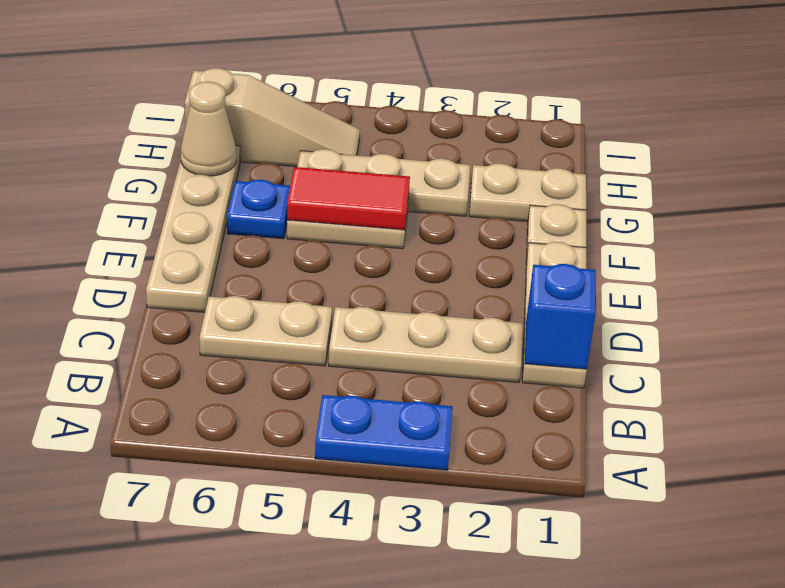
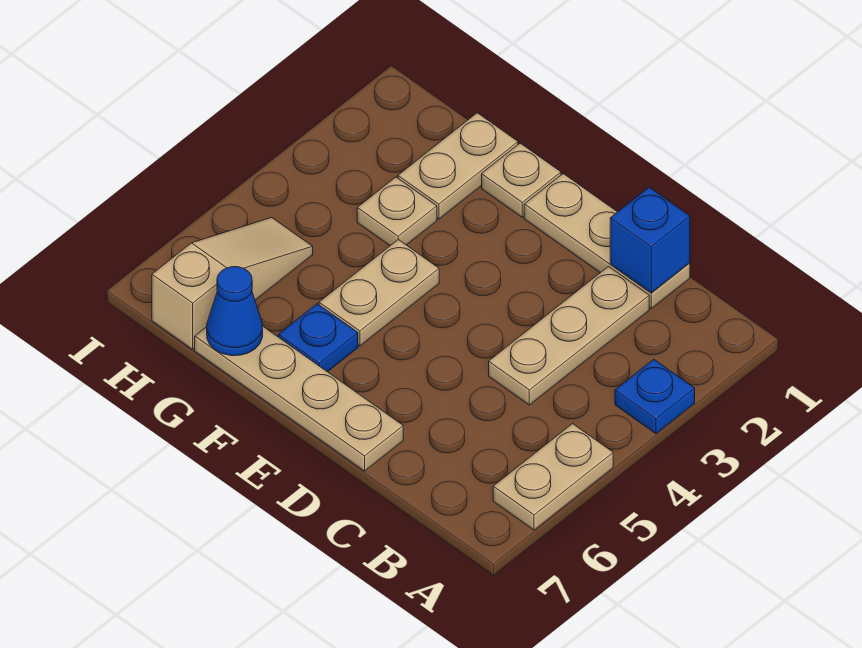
blue plate A3:A4 level 1 -> blue plate A3 level 1
tan plate C5:C6 level 1 -> tan plate A5:A6 level 1
red tile F4:F5 level 2 -> none
tan plate G3:G5 level 1 -> tan plate G3 level 1
tan cone G7 level 2 -> blue cone G7 level 2

